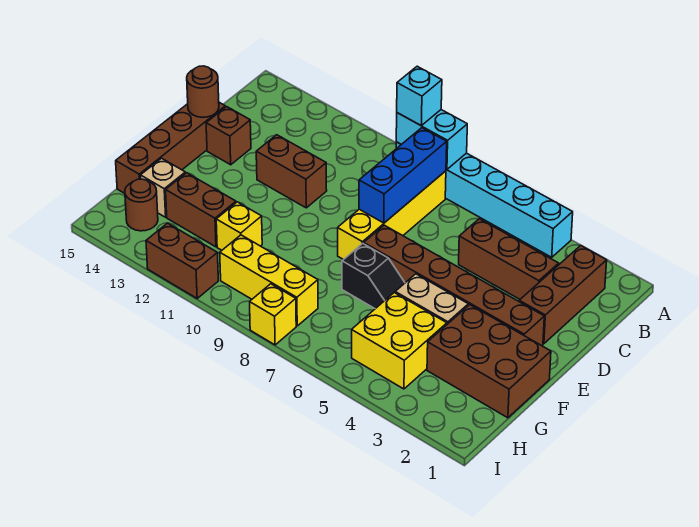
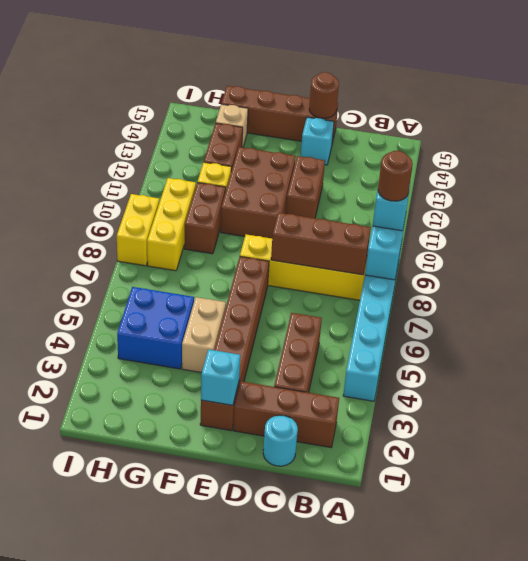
blue brick B8:D8 level 2 -> brown brick B8:D8 level 2
none -> cyan round brick C1 level 1
brown brick D14 level 1 -> cyan brick D14 level 1
none -> cyan brick E2 level 2
brown brick F1:G3 level 1 -> brown brick E10:F12 level 1
black slope F6:F7 level 1 top 7 -> none
yellow brick G4:H5 level 1 -> blue brick G4:H5 level 1
brown round brick H14 level 1 -> brown round brick A9 level 4
yellow brick I8 level 1 -> yellow brick I8:I9 level 1
brown brick I11:I12 level 1 -> brown brick G9:G10 level 1

